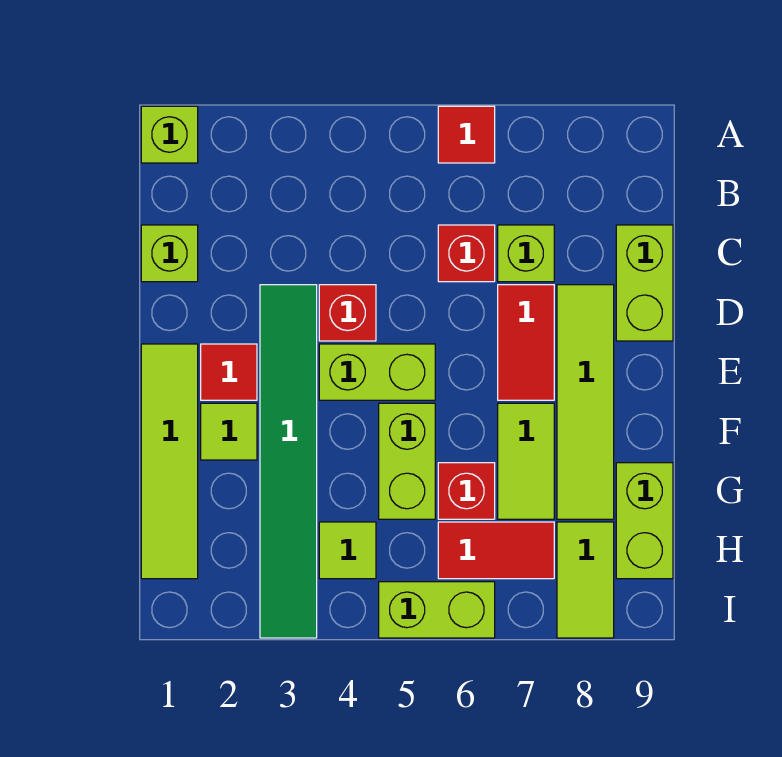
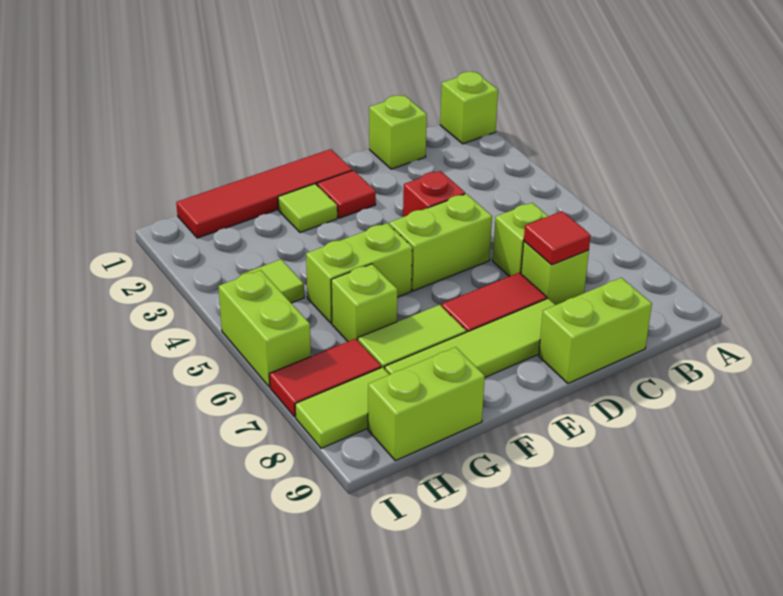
red tile A6 level 1 -> red tile C7 level 2
red brick C6 level 1 -> lime brick C6 level 1
green tile D3:I3 level 1 -> none
lime tile E1:H1 level 1 -> red tile E1:H1 level 1
lime brick E4:E5 level 1 -> lime brick D5:E5 level 1
red brick G6 level 1 -> lime brick G6 level 1
red tile H6:H7 level 1 -> red tile H7:I7 level 1

